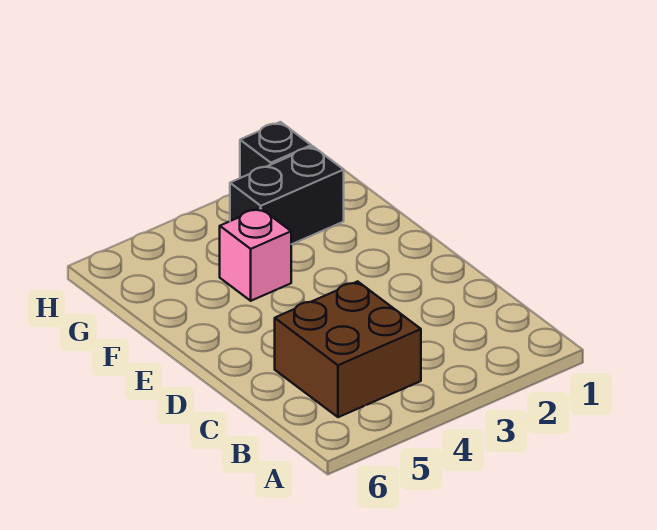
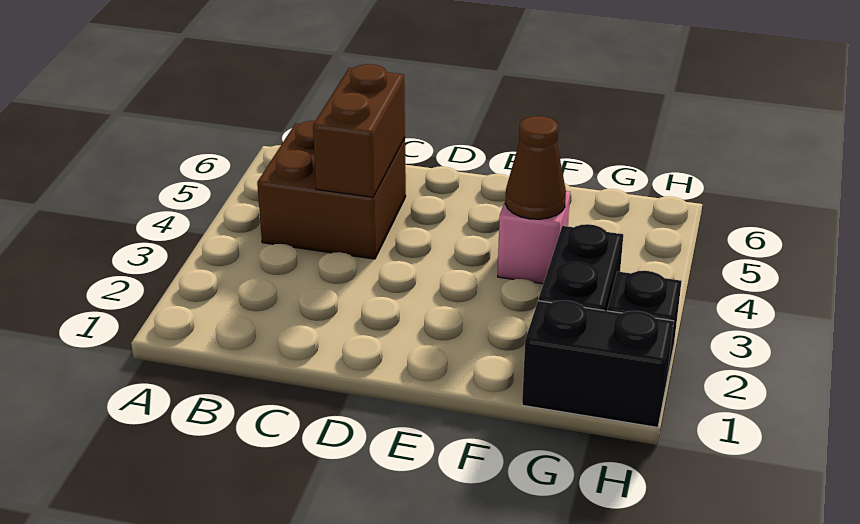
none -> brown brick C4:C5 level 2
none -> brown cone F4 level 2
none -> black brick G1:H1 level 1

